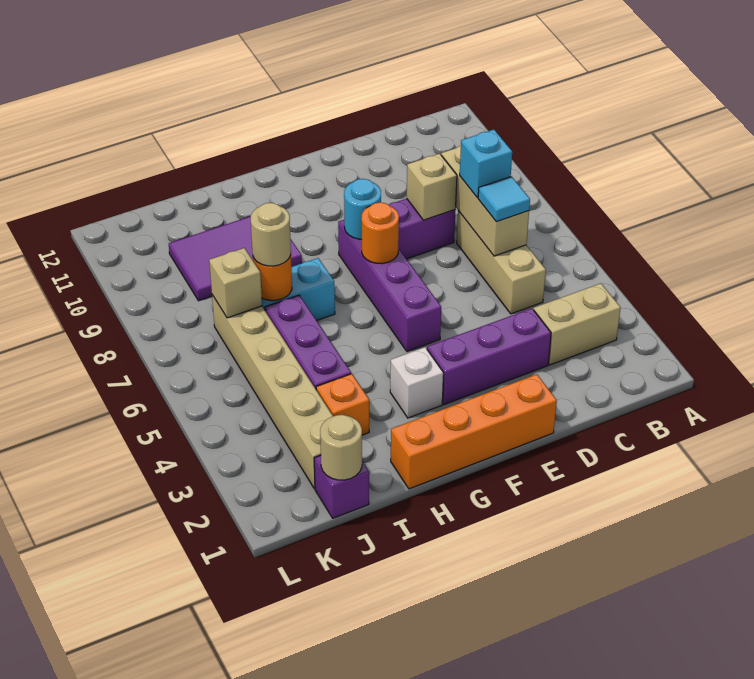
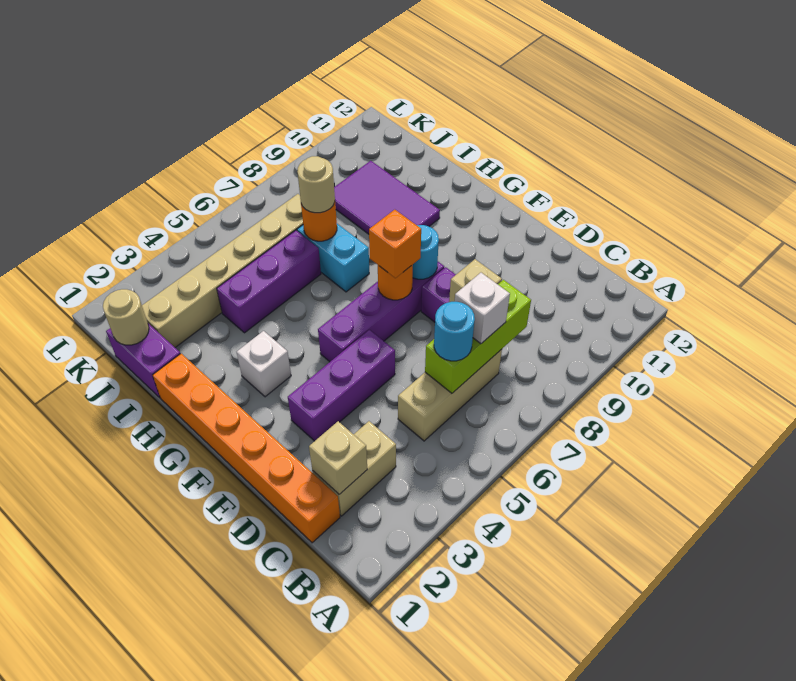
tan brick B3:C3 level 1 -> tan brick C2:C3 level 1
tan brick C6:C8 level 2 -> lime brick C6:C8 level 2
cyan tile C6 level 3 -> cyan round brick C6 level 3
cyan brick C7 level 3 -> white brick C7 level 3
purple brick D3:F3 level 1 -> purple brick E3:E5 level 1
orange brick E1:H1 level 1 -> orange brick C1:H1 level 1
orange brick I3 level 1 -> orange brick F7 level 3
purple brick J1 level 1 -> purple brick I1:J1 level 1
tan brick J7 level 2 -> tan brick C2 level 2

